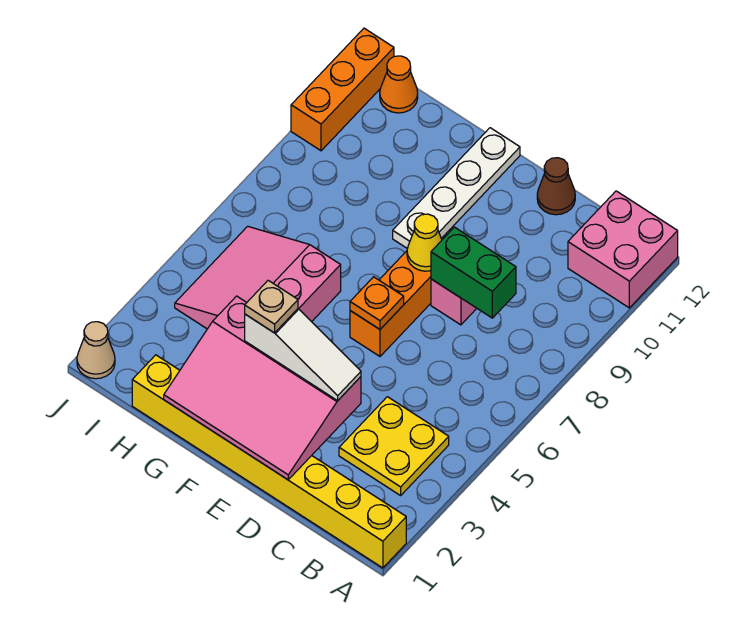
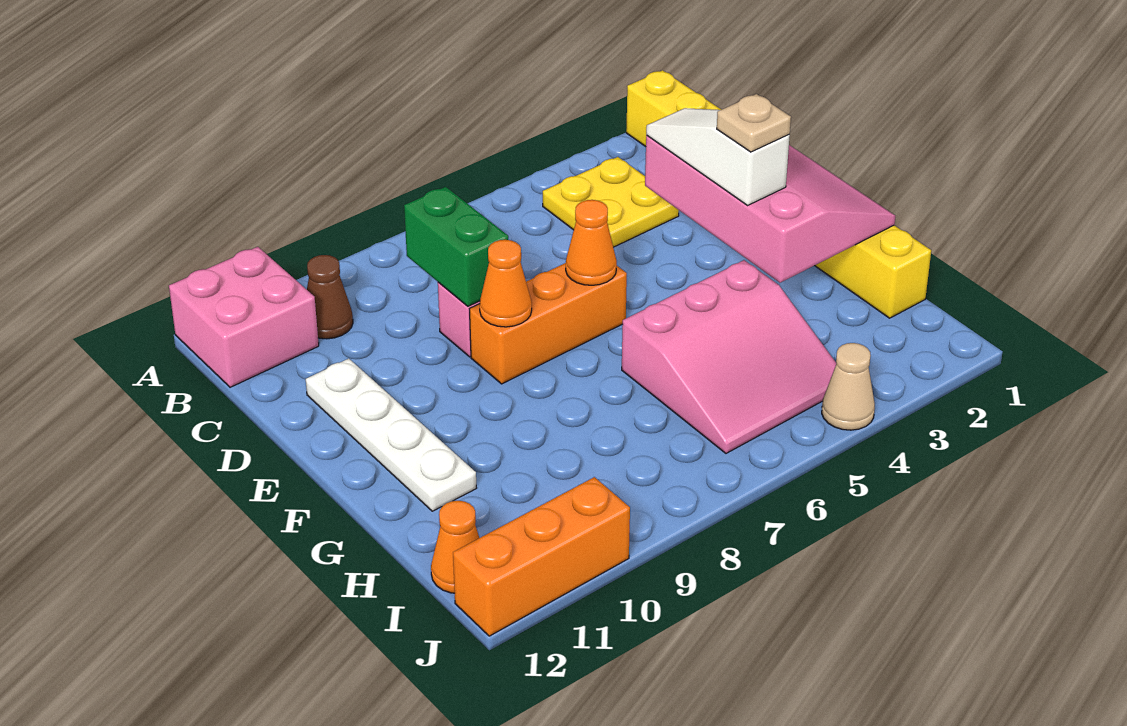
brown cone D12 level 1 -> brown cone B10 level 1
orange plate E6 level 2 -> orange cone E6 level 2
yellow cone E8 level 2 -> orange cone E8 level 2
white plate F9:F12 level 1 -> white plate D11:G11 level 1
tan cone J1 level 1 -> tan cone J4 level 1

